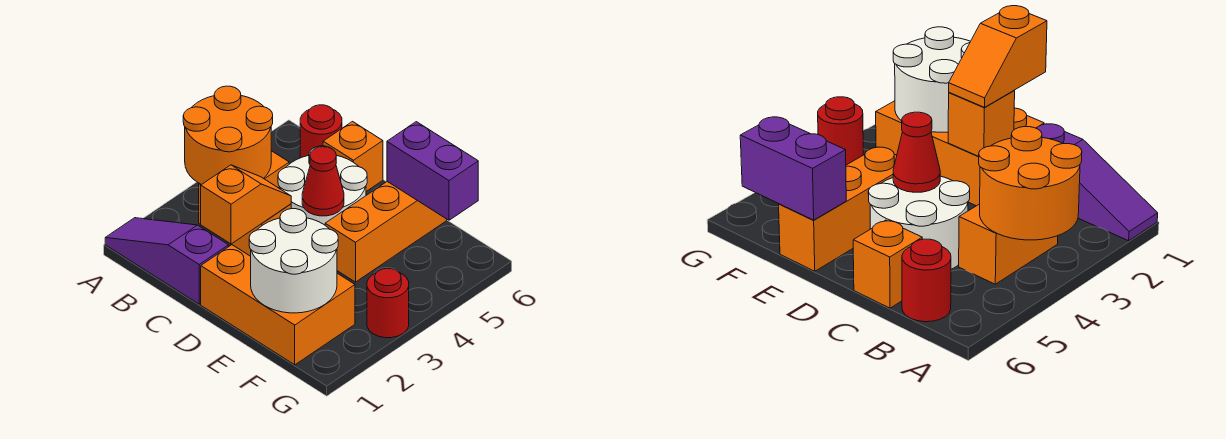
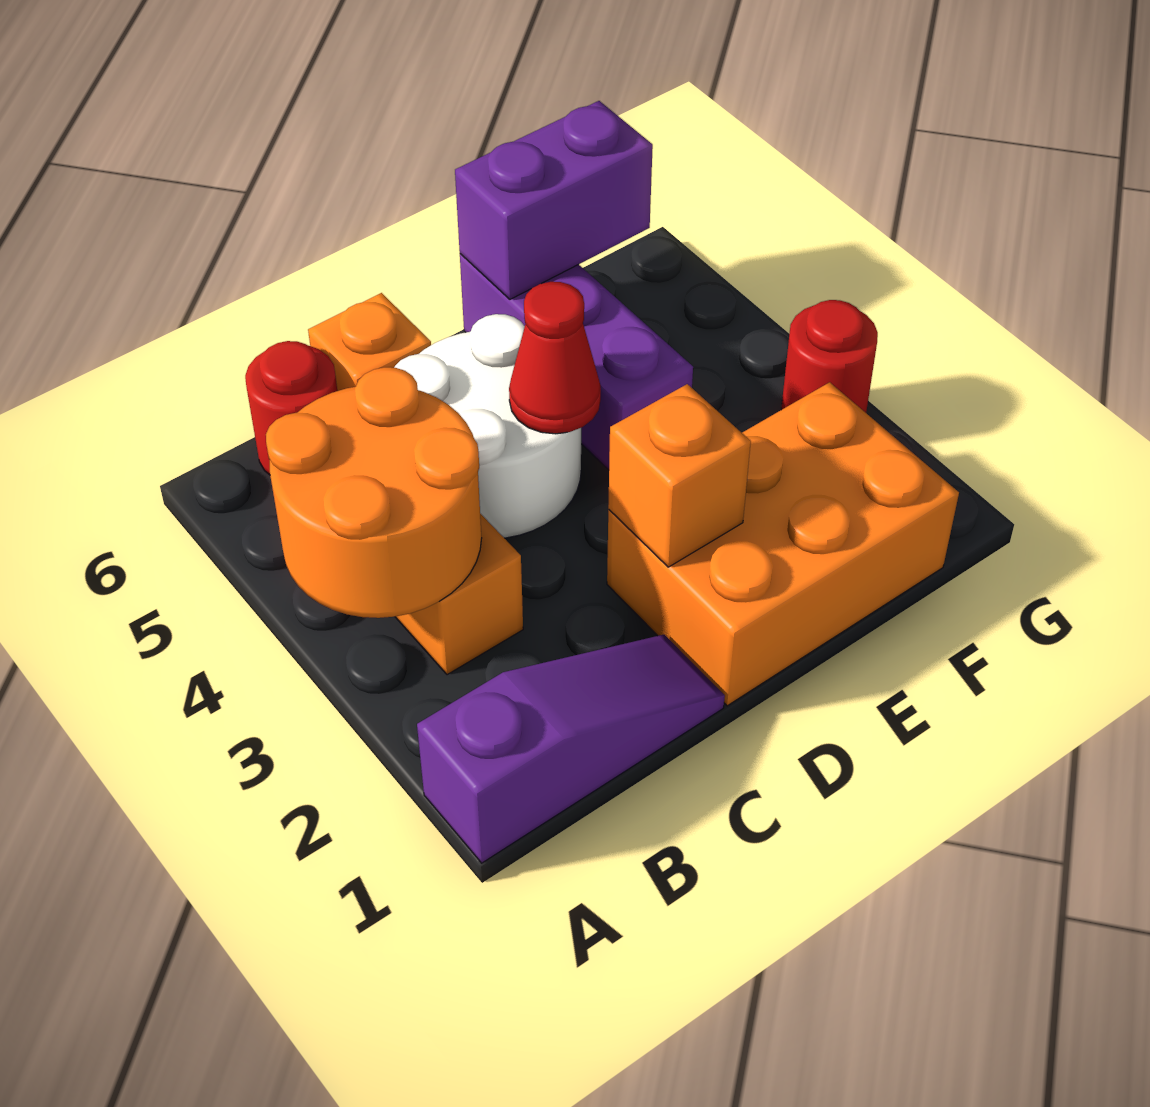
purple slope A1:C1 level 1 top C -> purple slope A1:C1 level 1 top A
orange slope D1:D2 level 3 top 1 -> none
white round brick E1:F2 level 2 -> none
orange brick E4:E6 level 1 -> purple brick E4:E6 level 1

